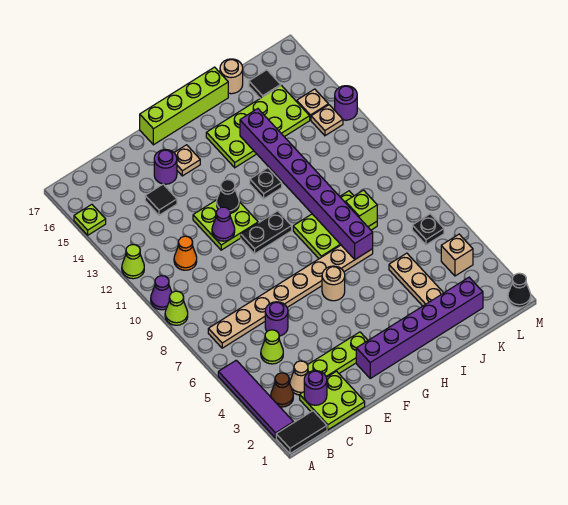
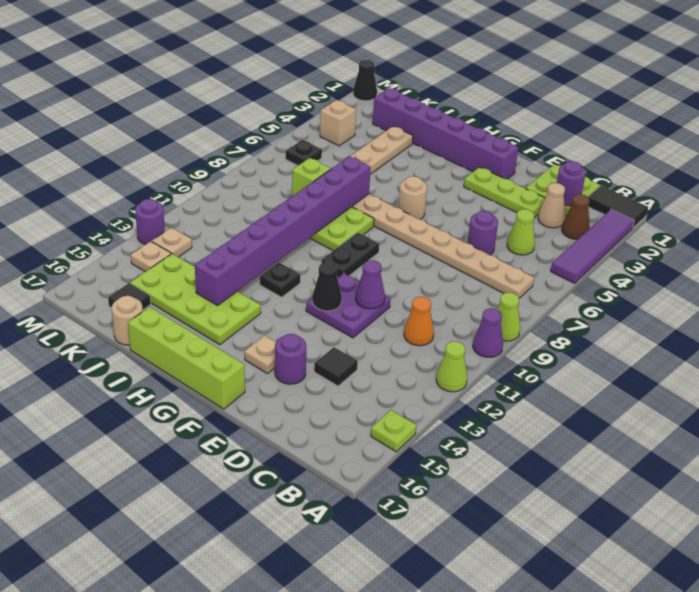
lime plate E11:F12 level 1 -> purple plate E11:F12 level 1
black plate F10:G10 level 1 -> black plate G9:G10 level 1

